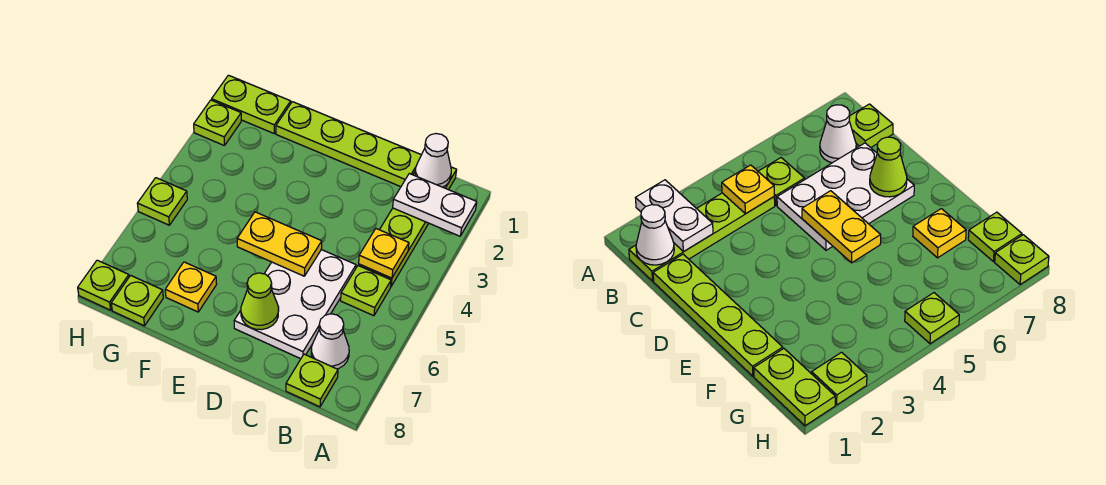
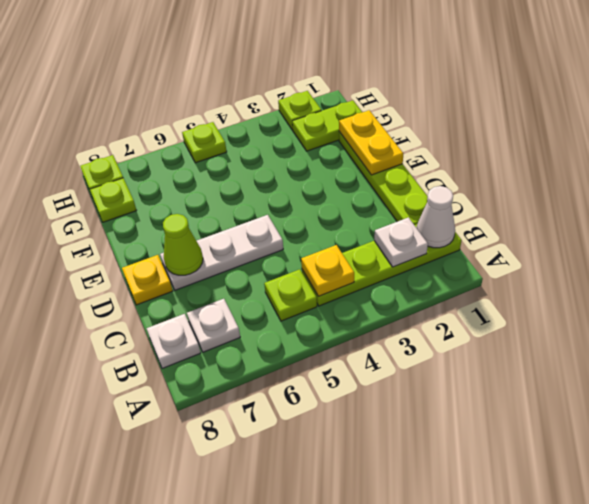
white plate A2:B2 level 2 -> white plate B2 level 2
white cone B7 level 1 -> white plate B7 level 1
lime plate B8 level 1 -> white plate B8 level 1
white plate C5:D7 level 1 -> white plate D5:D7 level 1
yellow plate D5:E5 level 2 -> yellow plate E1:F1 level 2
yellow plate F7 level 1 -> yellow plate D8 level 1
lime plate G1:H1 level 1 -> lime plate G1:G2 level 1

